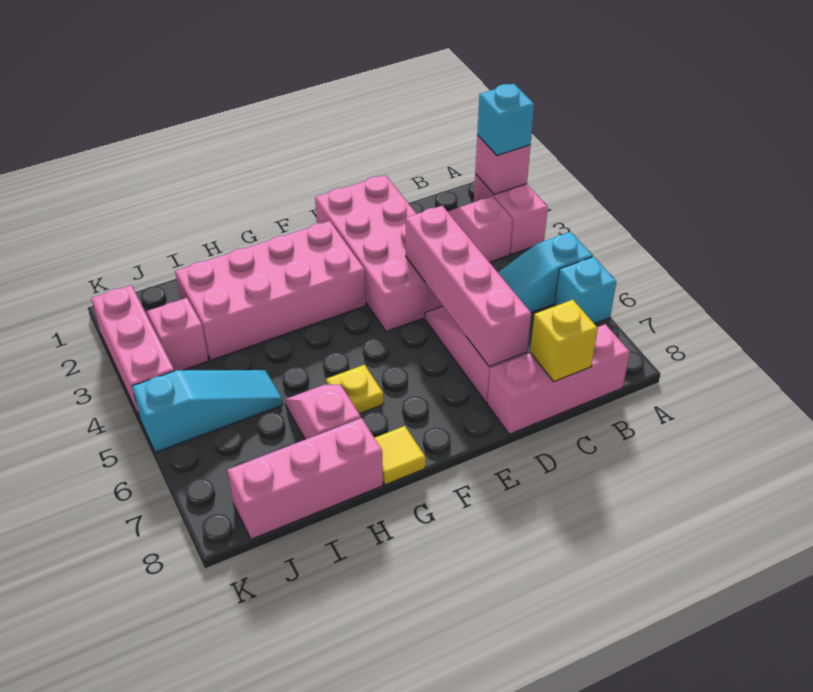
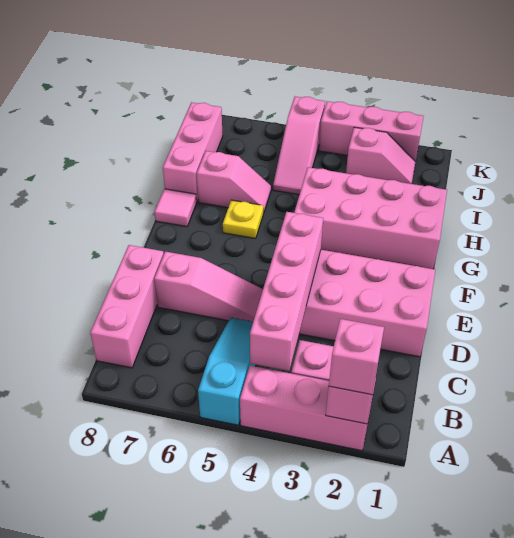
pink brick A2:A3 level 1 -> pink brick A2:A4 level 1
cyan brick A2 level 3 -> pink brick A2 level 3
cyan brick A6 level 1 -> none
yellow brick C8 level 2 -> none
pink brick D4:D7 level 2 -> pink brick B4:E4 level 2
pink brick F2:I3 level 1 -> pink brick G1:H4 level 1
yellow tile G8 level 1 -> pink tile G8 level 1
cyan slope I5:K5 level 1 top K -> pink slope I5:K5 level 1 top K

